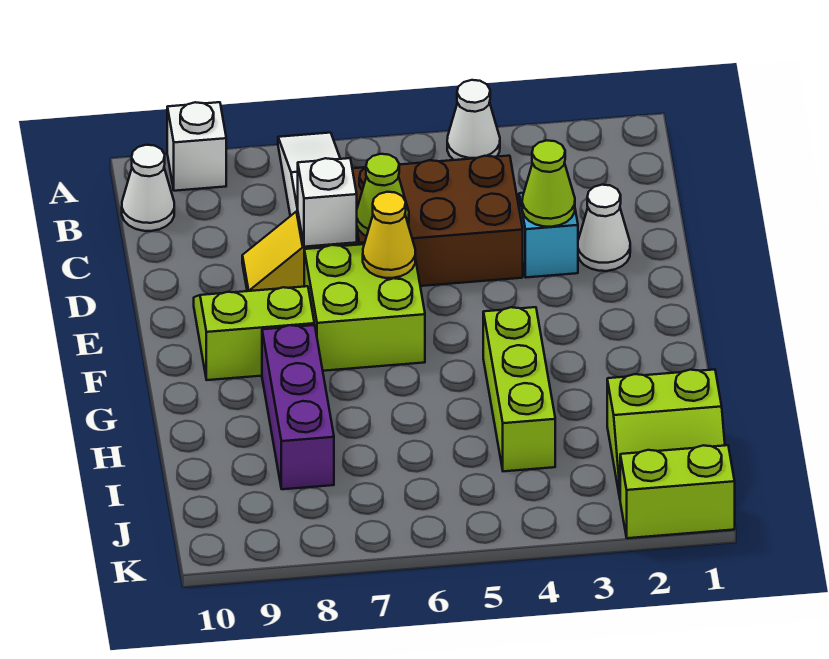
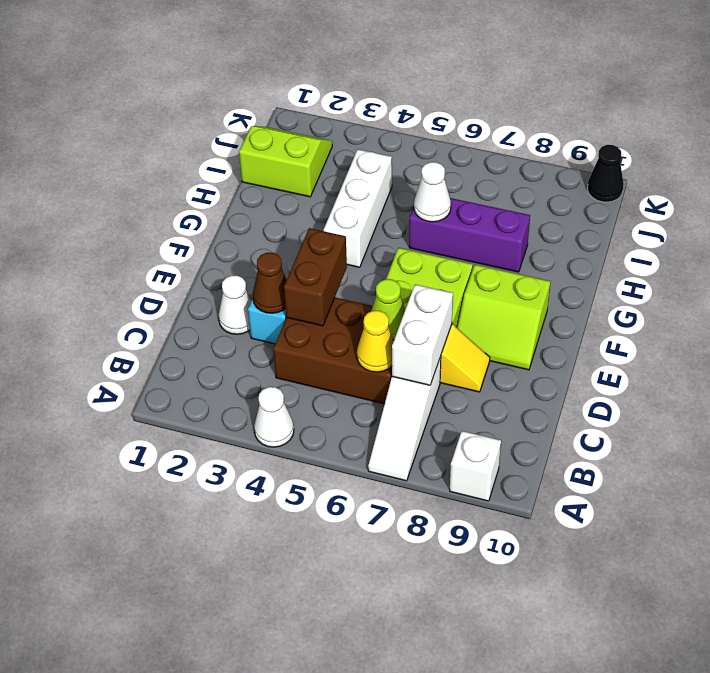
white cone B10 level 1 -> white cone H6 level 2
lime cone D3 level 2 -> brown cone D3 level 2
none -> brown brick D4:E4 level 2
white brick D7 level 2 -> white brick C7:D7 level 2
yellow cone E6 level 2 -> yellow cone C6 level 2
lime brick G4:I4 level 1 -> white brick G4:I4 level 1
purple brick G8:I8 level 1 -> purple brick H6:H8 level 1
lime brick K1:K2 level 1 -> none
none -> black cone K10 level 1

